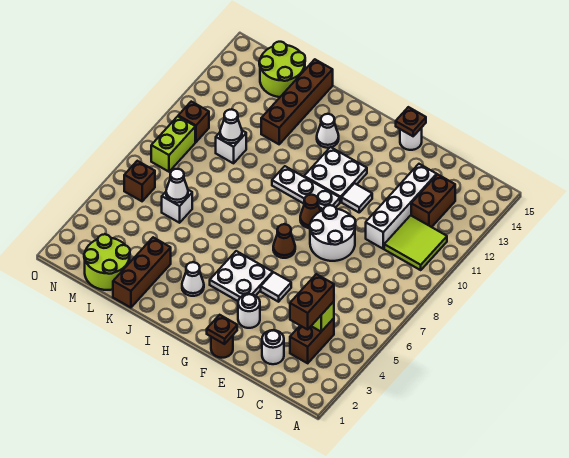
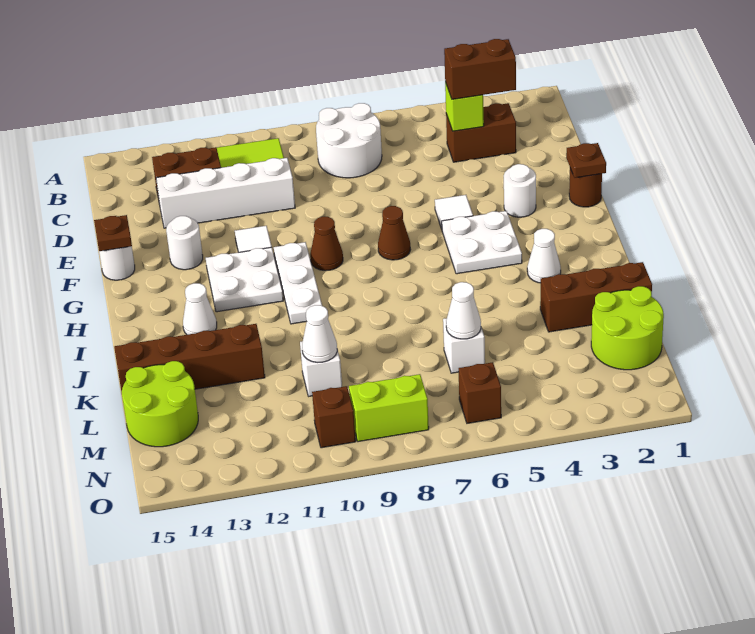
white round brick D2 level 1 -> white round brick F13 level 1
white round brick E8:F9 level 1 -> white round brick B7:C8 level 1

